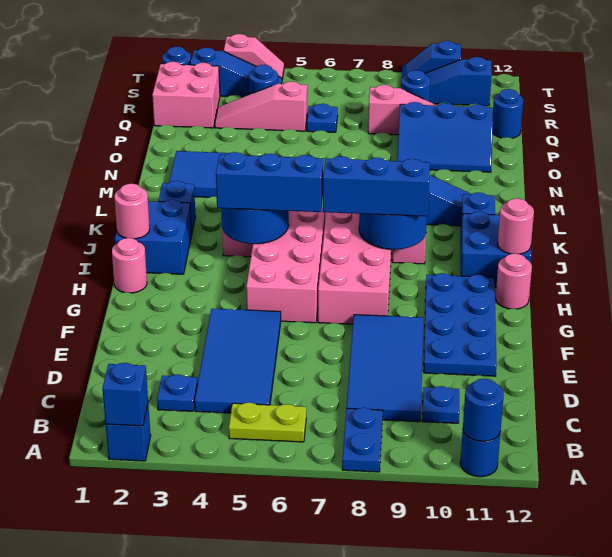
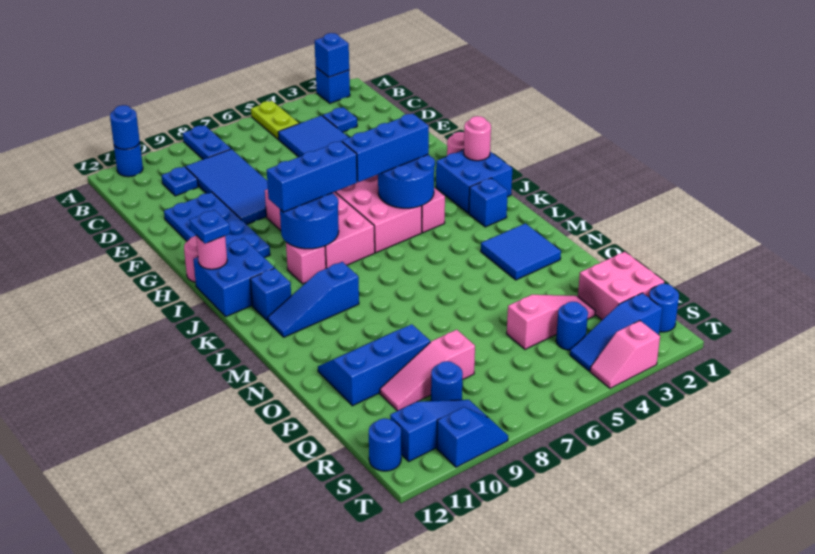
lime plate B5:B6 level 1 -> lime plate A5:B5 level 1
blue plate Q6 level 1 -> blue plate I12 level 3
blue round brick Q12 level 1 -> blue round brick S12 level 1

